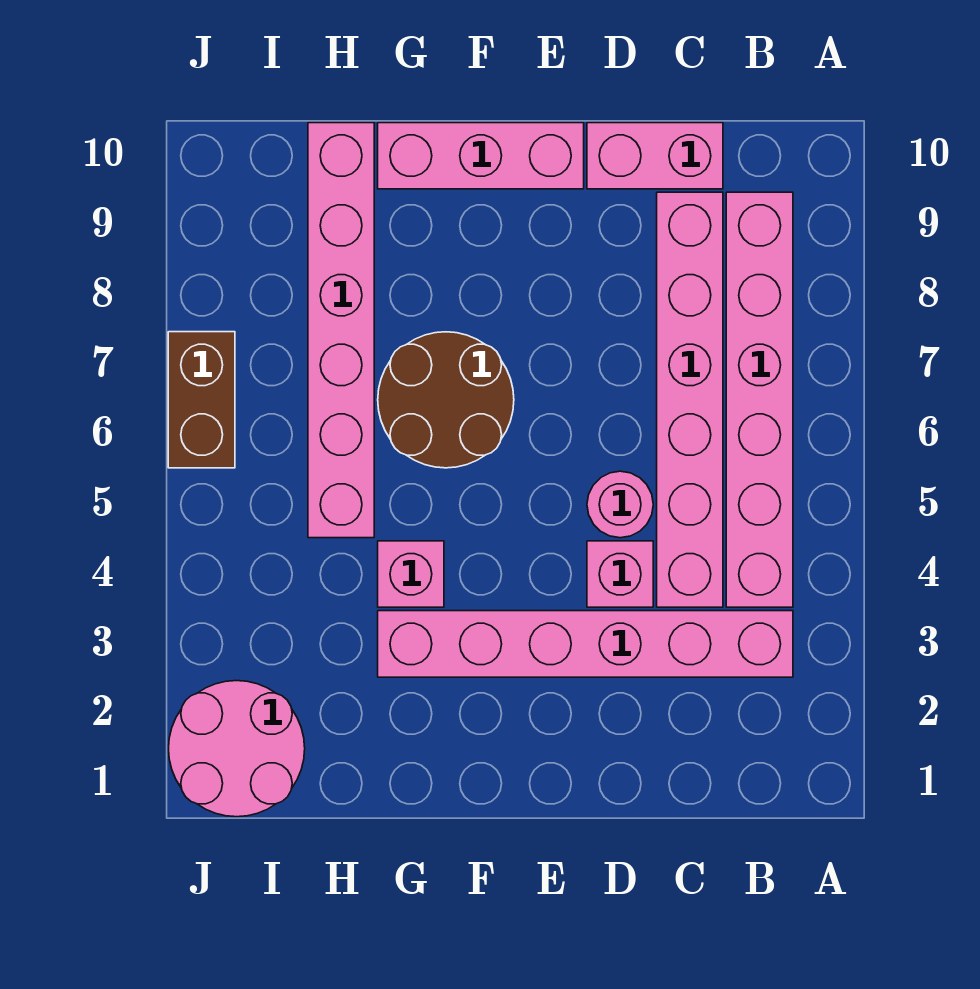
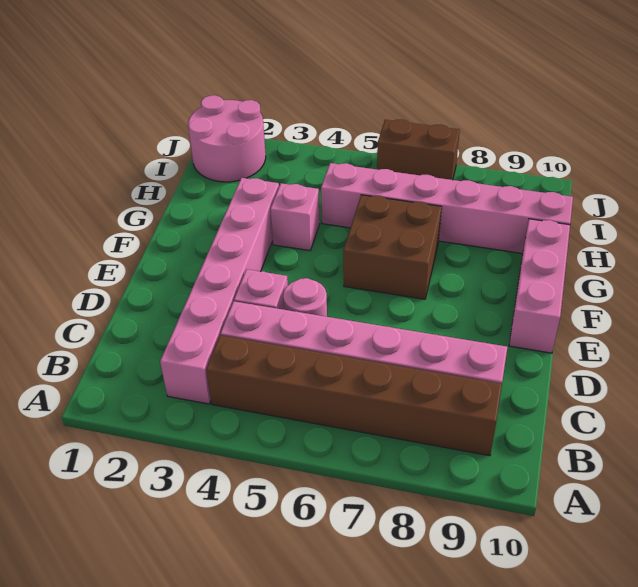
pink brick B4:B9 level 1 -> brown brick B4:B9 level 1
pink brick C10:D10 level 1 -> none
brown round brick F6:G7 level 1 -> brown brick F6:G7 level 1

